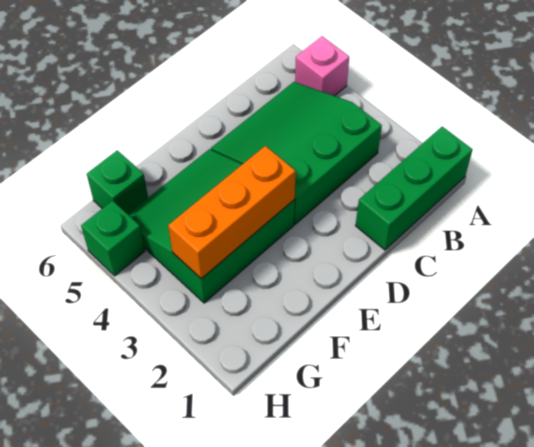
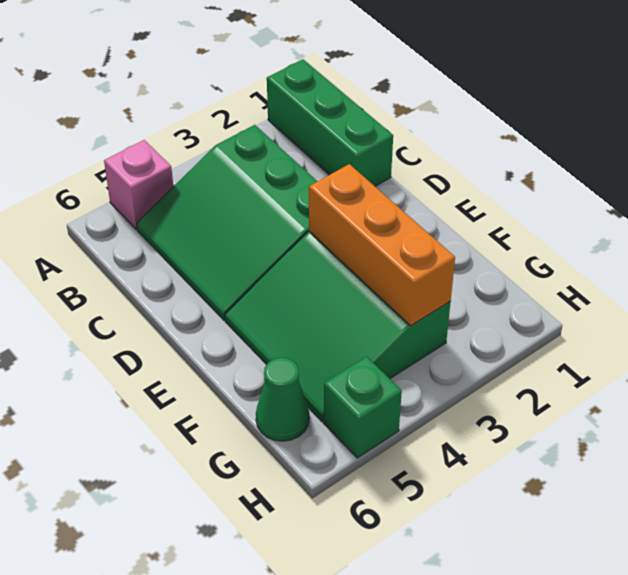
green brick G6 level 1 -> green cone G6 level 1

